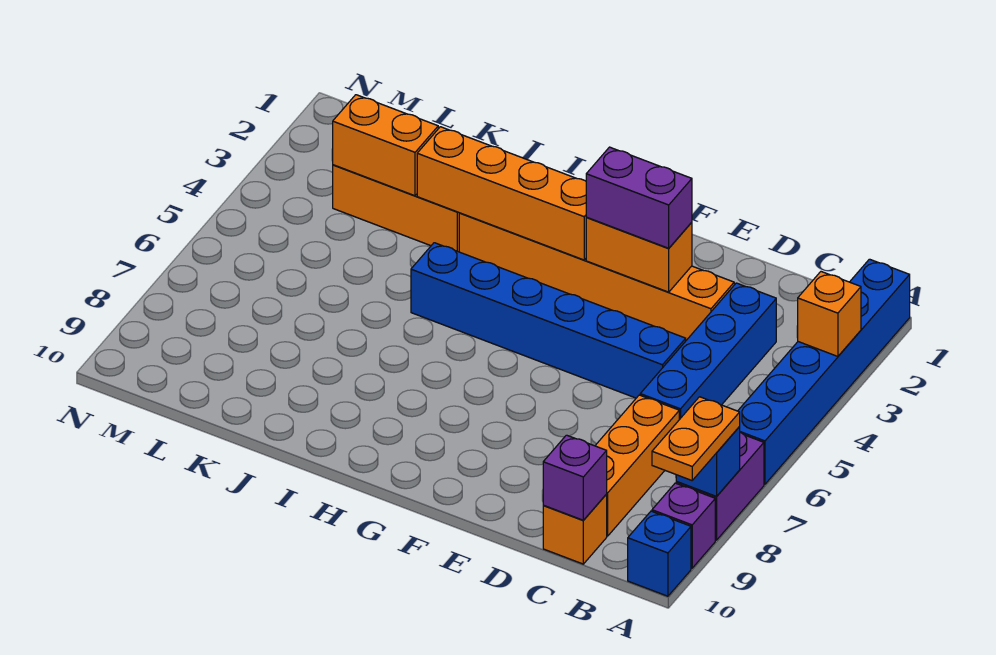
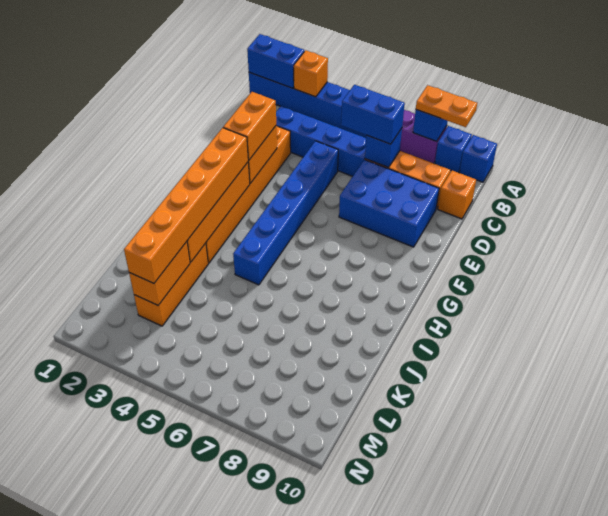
none -> blue brick A1:A2 level 2
purple brick A9 level 1 -> blue brick A9 level 1
none -> blue brick C6:C7 level 3
none -> blue brick C7 level 2
purple brick C10 level 2 -> none
none -> blue brick D7:E9 level 1
purple brick E3:F3 level 3 -> orange brick E3:F3 level 3
none -> orange brick G3:L3 level 3

